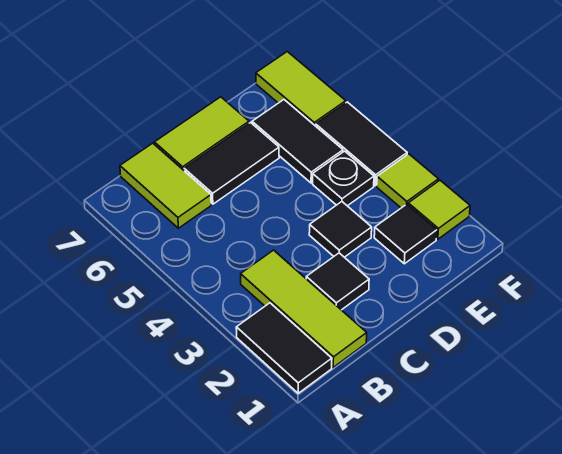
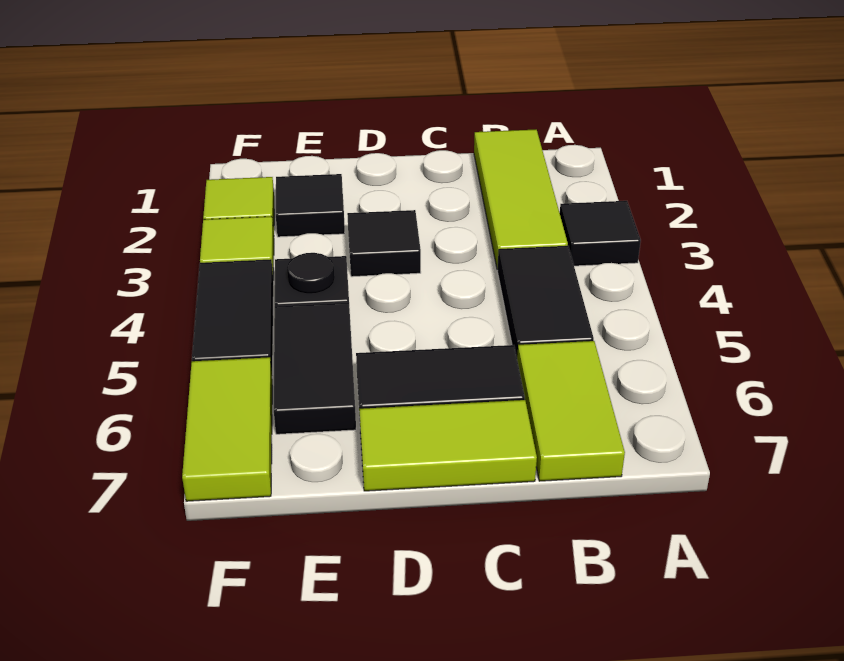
black tile A1:A2 level 1 -> black tile B4:B5 level 1
black tile C2 level 1 -> black tile A3 level 1

